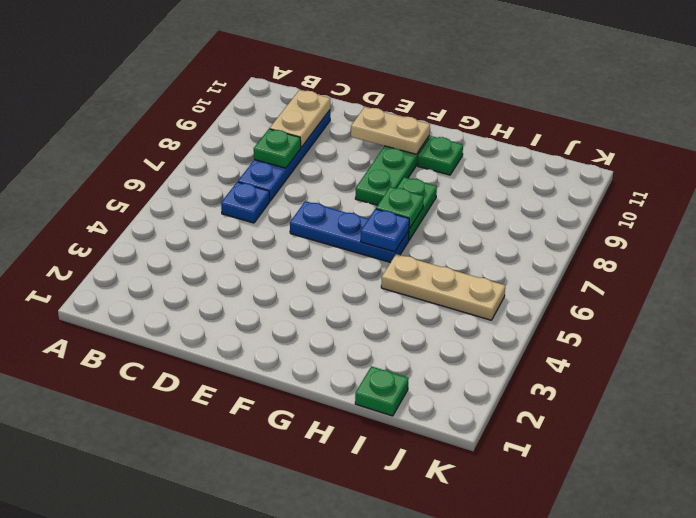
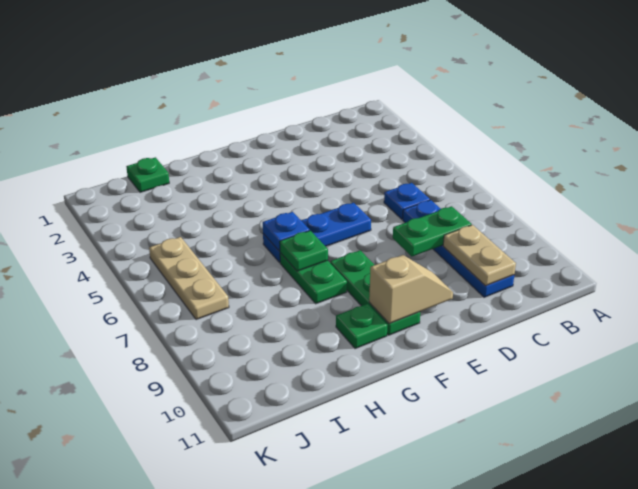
green plate C8 level 2 -> green plate C8:D8 level 2
tan plate E10:F10 level 2 -> tan slope E10:F10 level 2 top F
tan plate H5:J5 level 1 -> tan plate J5:J7 level 1

